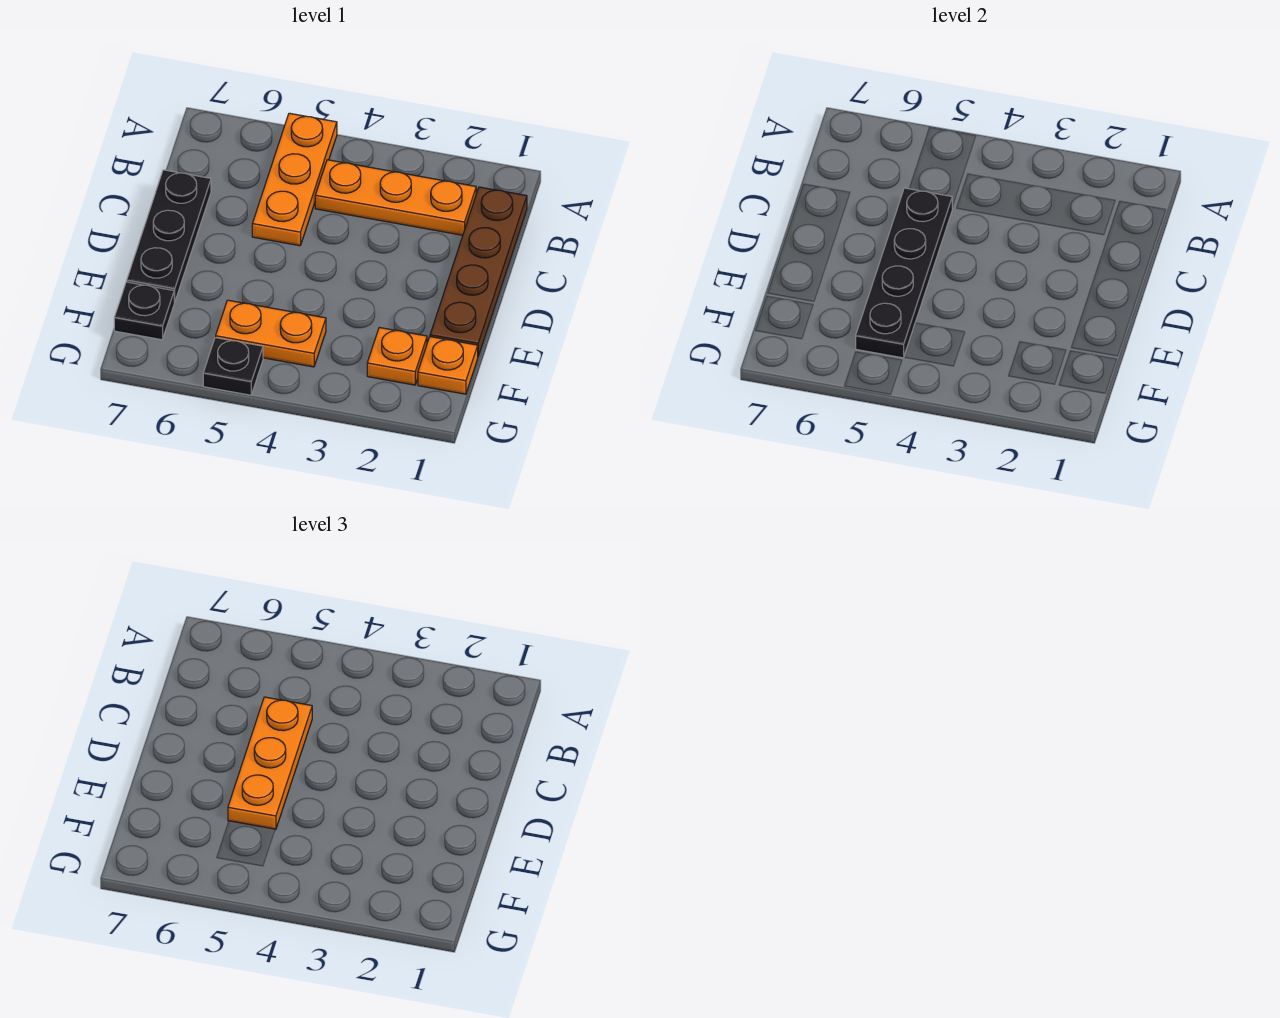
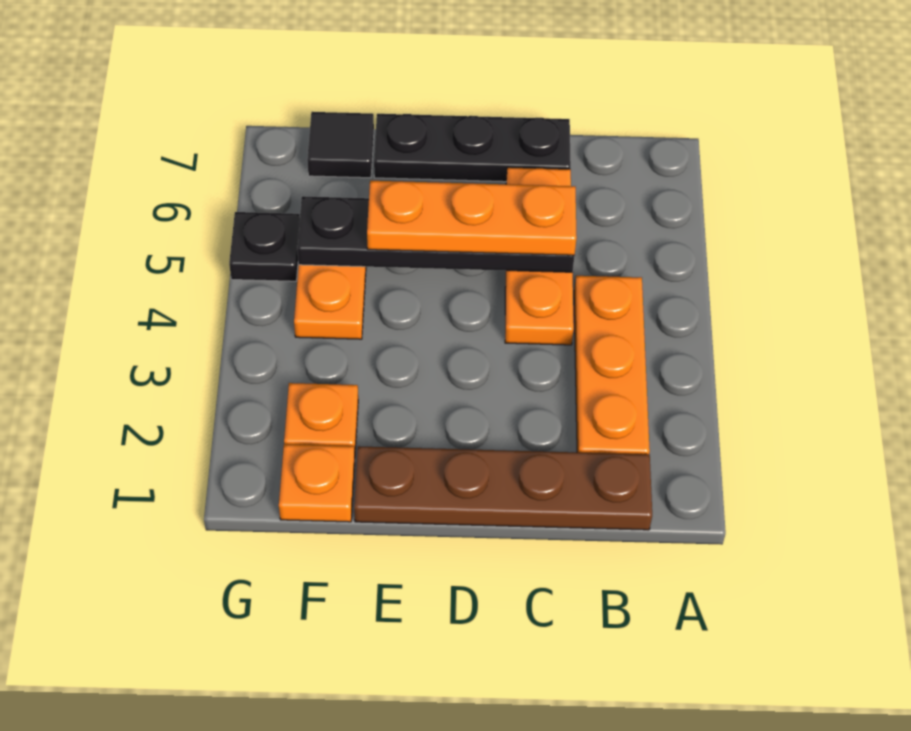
orange plate A5:C5 level 1 -> orange plate C4:C6 level 1
black plate F7 level 1 -> black tile F7 level 1

